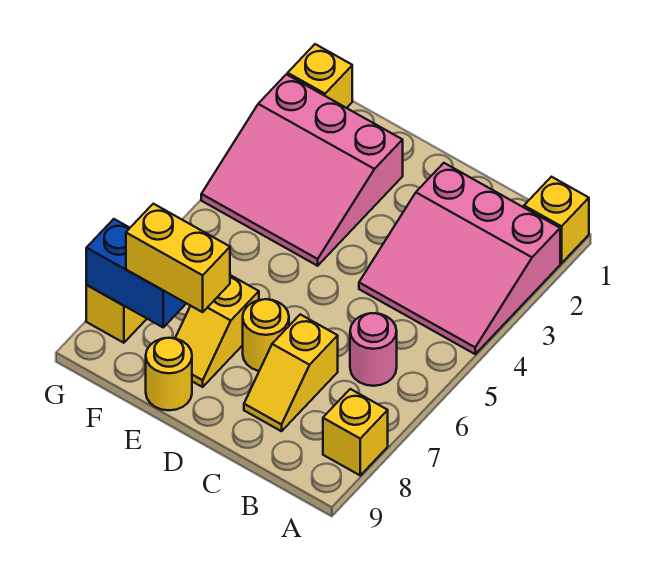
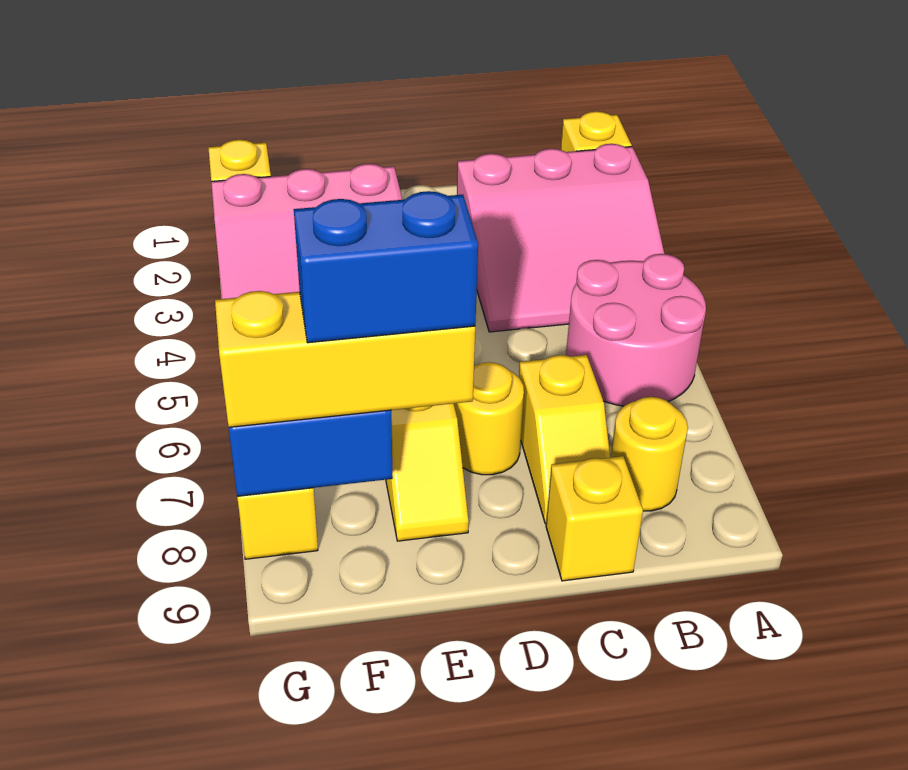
yellow brick A8 level 1 -> yellow brick C9 level 1
pink round brick B6 level 1 -> pink round brick A5:B6 level 1
yellow brick E8:F8 level 3 -> yellow brick E8:G8 level 3
none -> blue brick E8:F8 level 4
yellow round brick E9 level 1 -> yellow round brick B8 level 1

